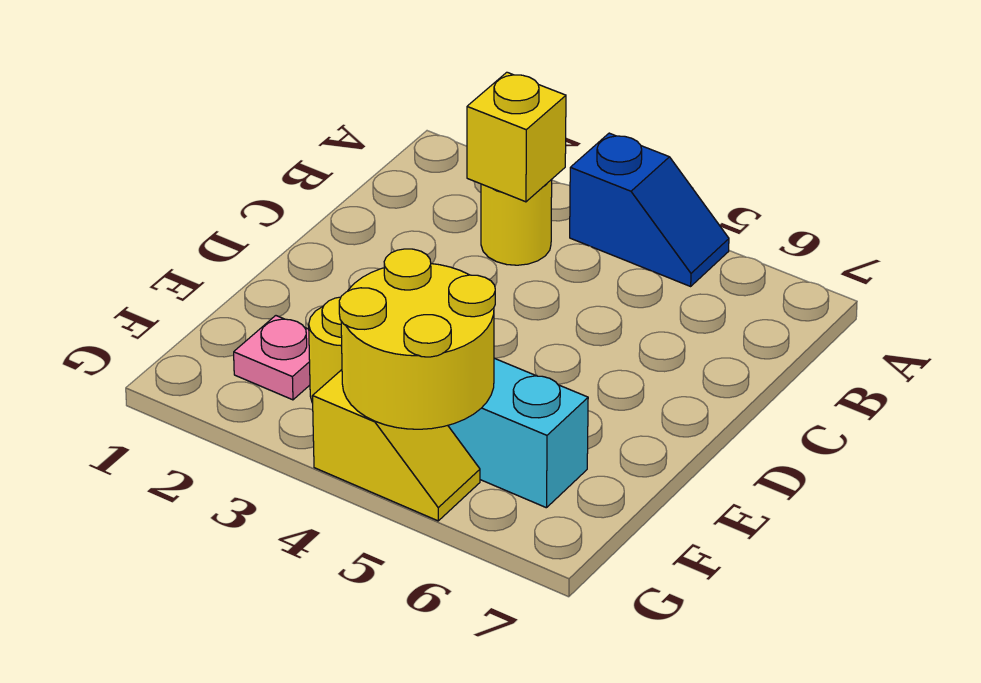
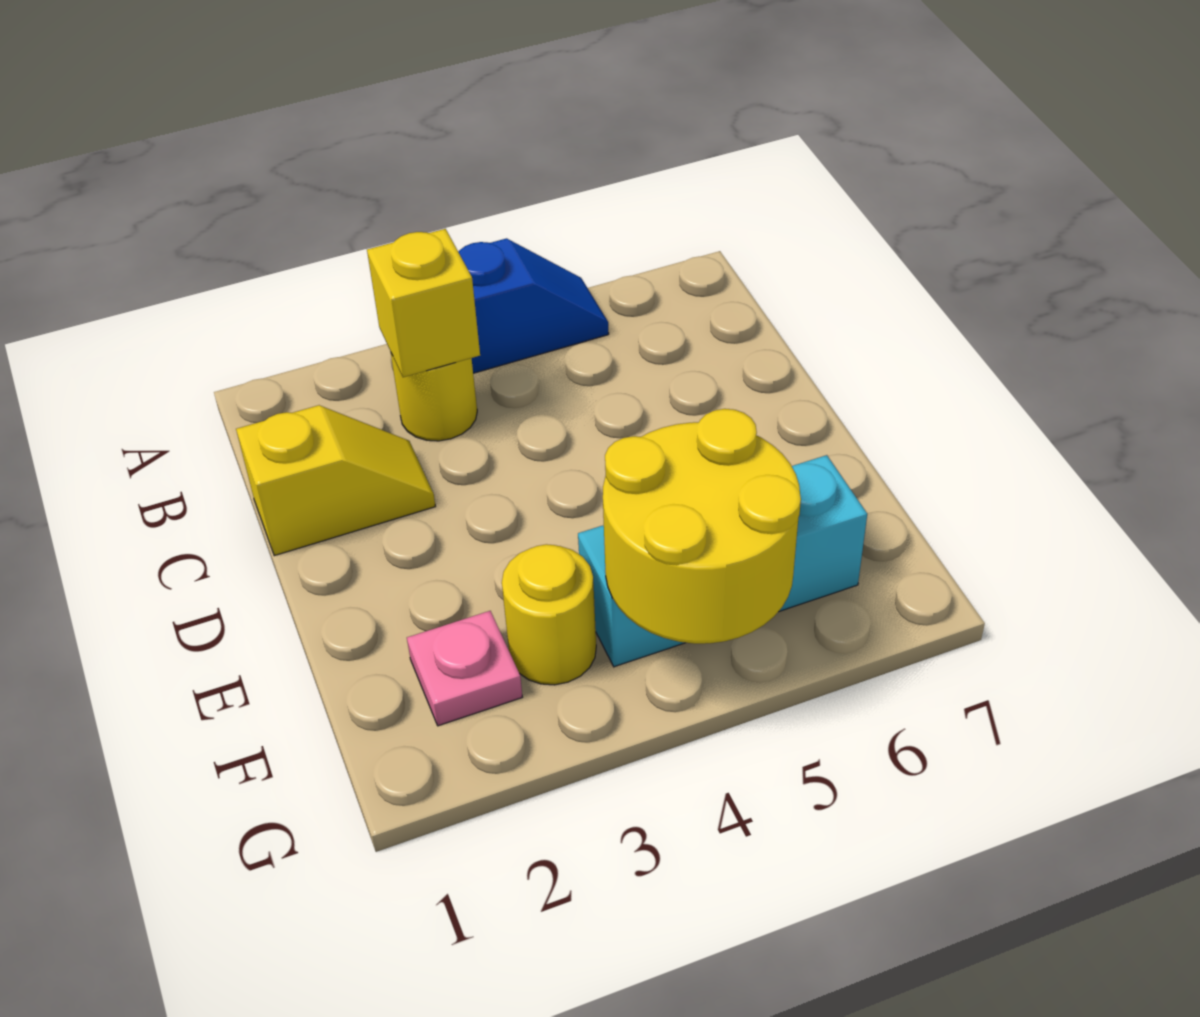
yellow slope G4:G5 level 1 top 4 -> yellow slope C1:C2 level 1 top 1

